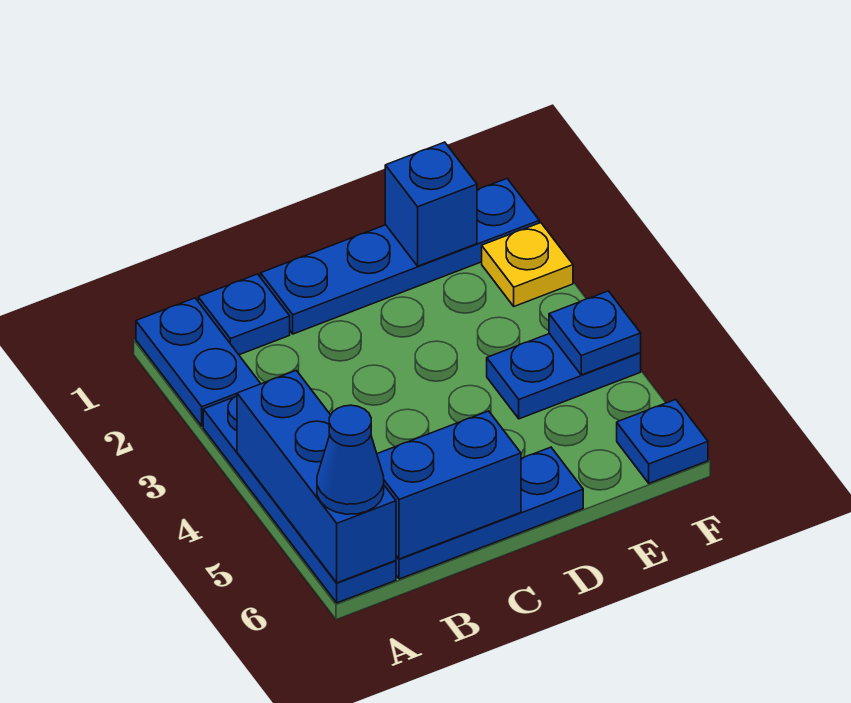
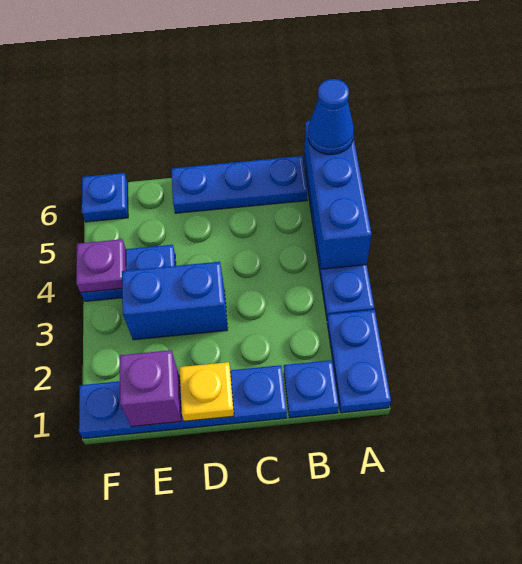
blue brick B6:C6 level 2 -> blue brick D3:E3 level 1
blue brick E1 level 2 -> purple brick E1 level 2
yellow plate F2 level 1 -> yellow plate D1 level 2
blue plate F4 level 2 -> purple plate F4 level 2

